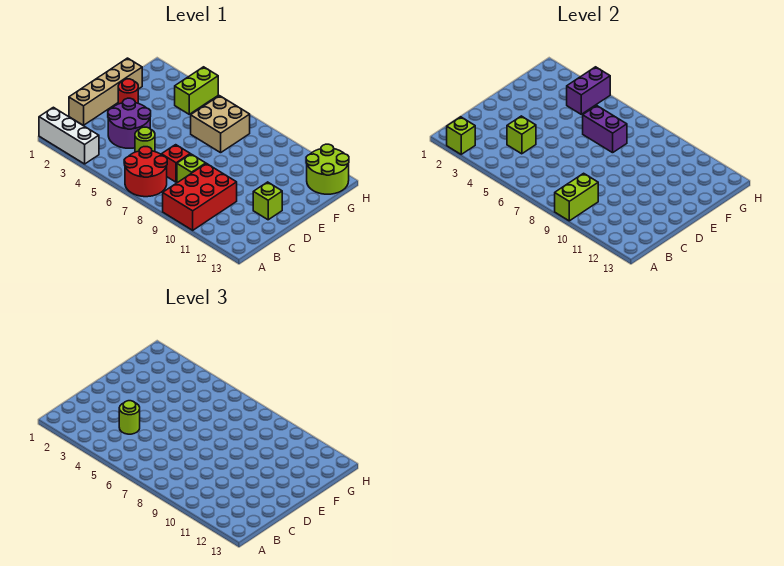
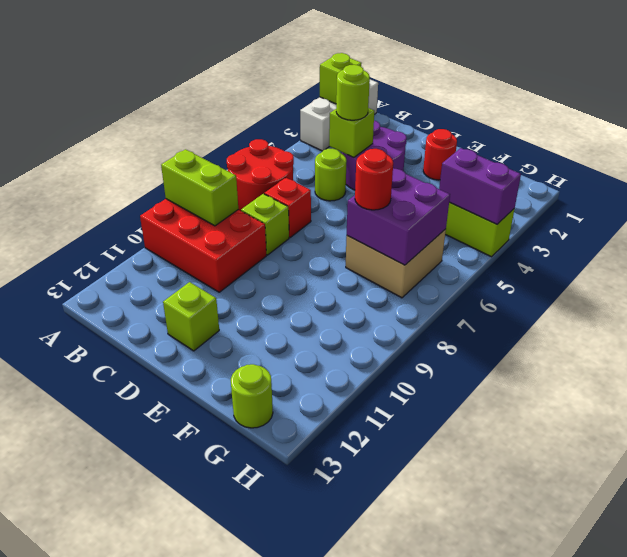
tan brick C1:F1 level 1 -> none
purple brick F6:F7 level 2 -> purple brick F6:G7 level 2
none -> red round brick F7 level 3
lime round brick G12:H13 level 1 -> lime round brick G13 level 1

